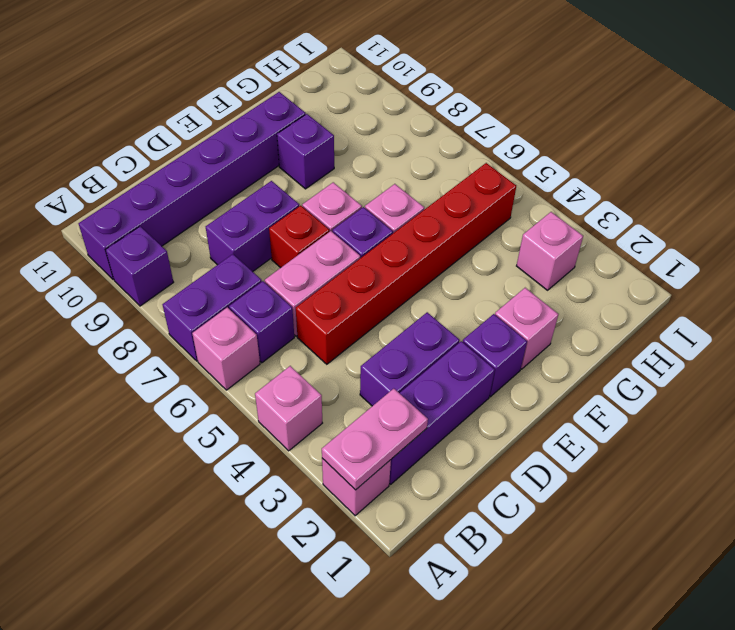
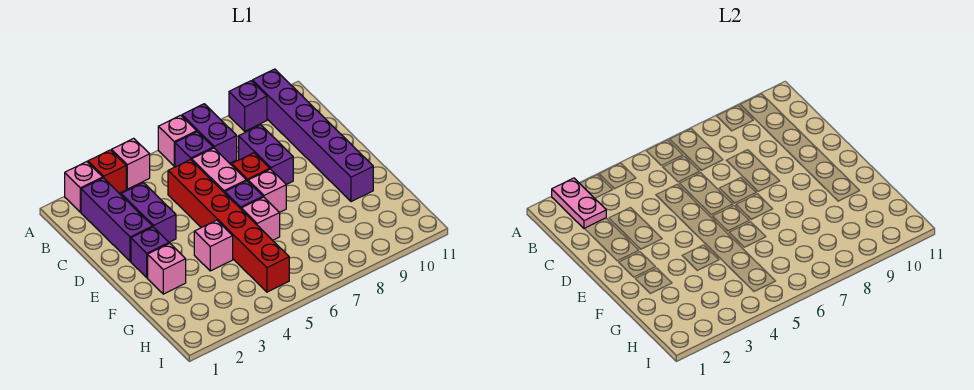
none -> red brick A3 level 1
purple brick F9 level 1 -> none
pink brick H3 level 1 -> pink brick F4 level 1

